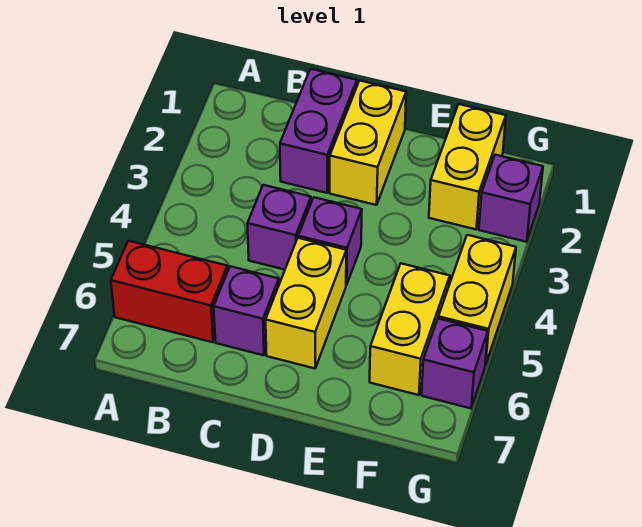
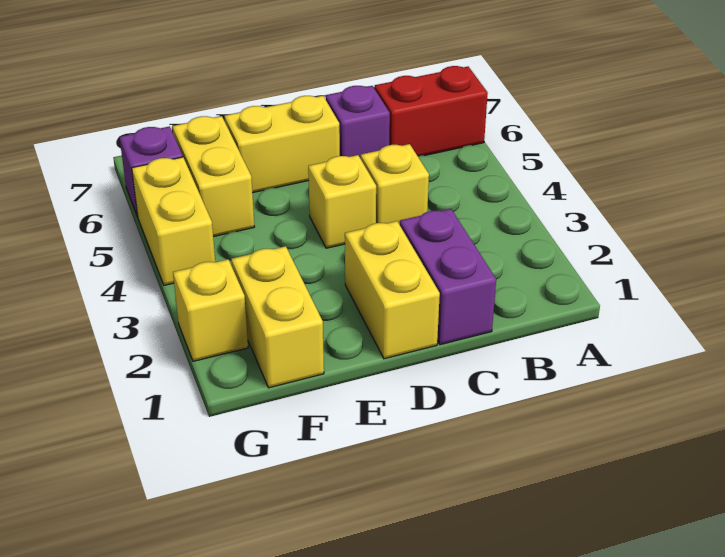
purple brick C4 level 1 -> yellow brick C4 level 1
purple brick D4 level 1 -> yellow brick D4 level 1
yellow brick D5:D6 level 1 -> yellow brick D6:E6 level 1
purple brick G2 level 1 -> yellow brick G2 level 1

